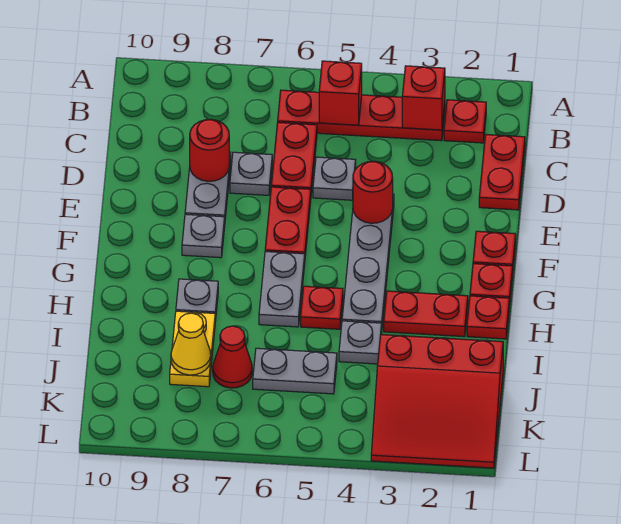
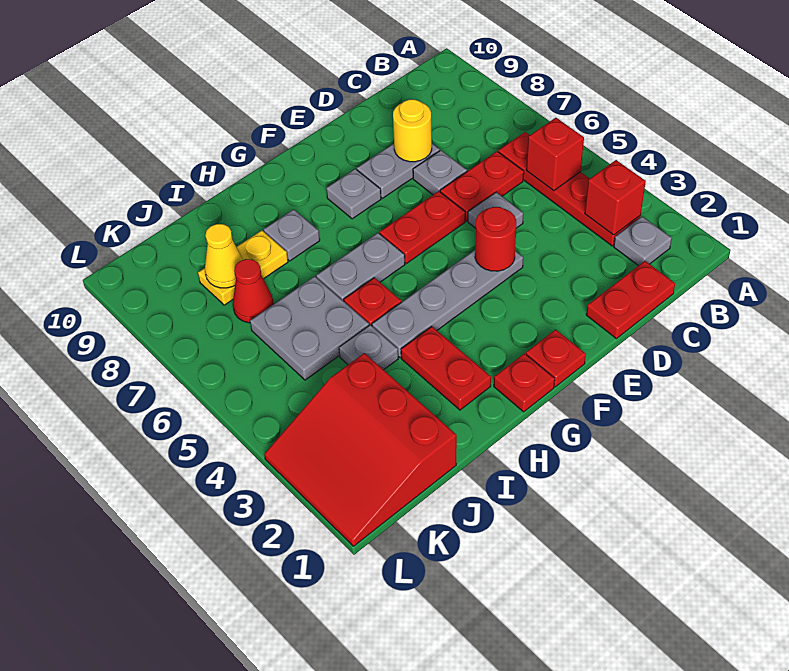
red plate B2 level 1 -> grey plate B2 level 1
red round brick D8 level 2 -> yellow round brick D8 level 2
red plate H1 level 1 -> none
grey plate J5:J6 level 1 -> grey plate I5:J6 level 1

